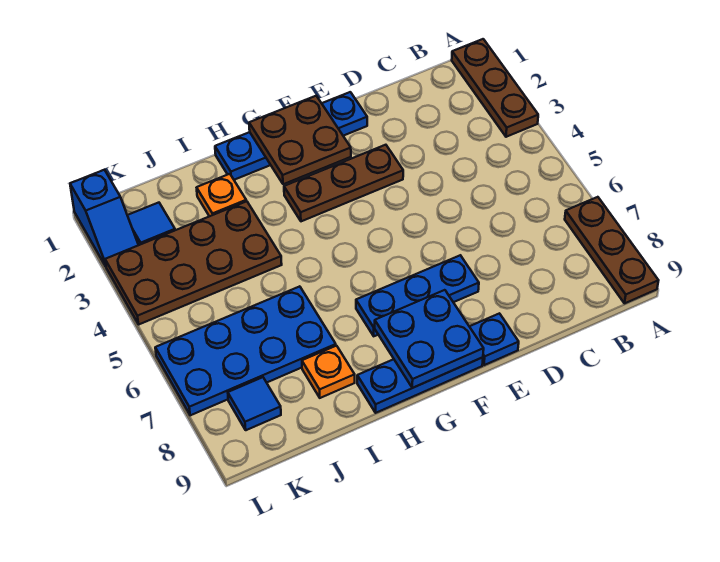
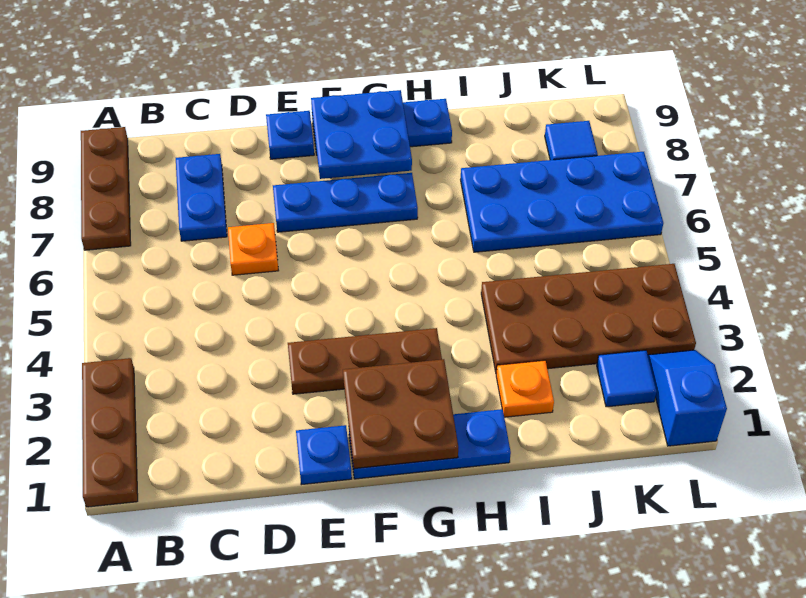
none -> blue plate C7:C8 level 1
orange plate I8 level 1 -> orange plate D6 level 1

